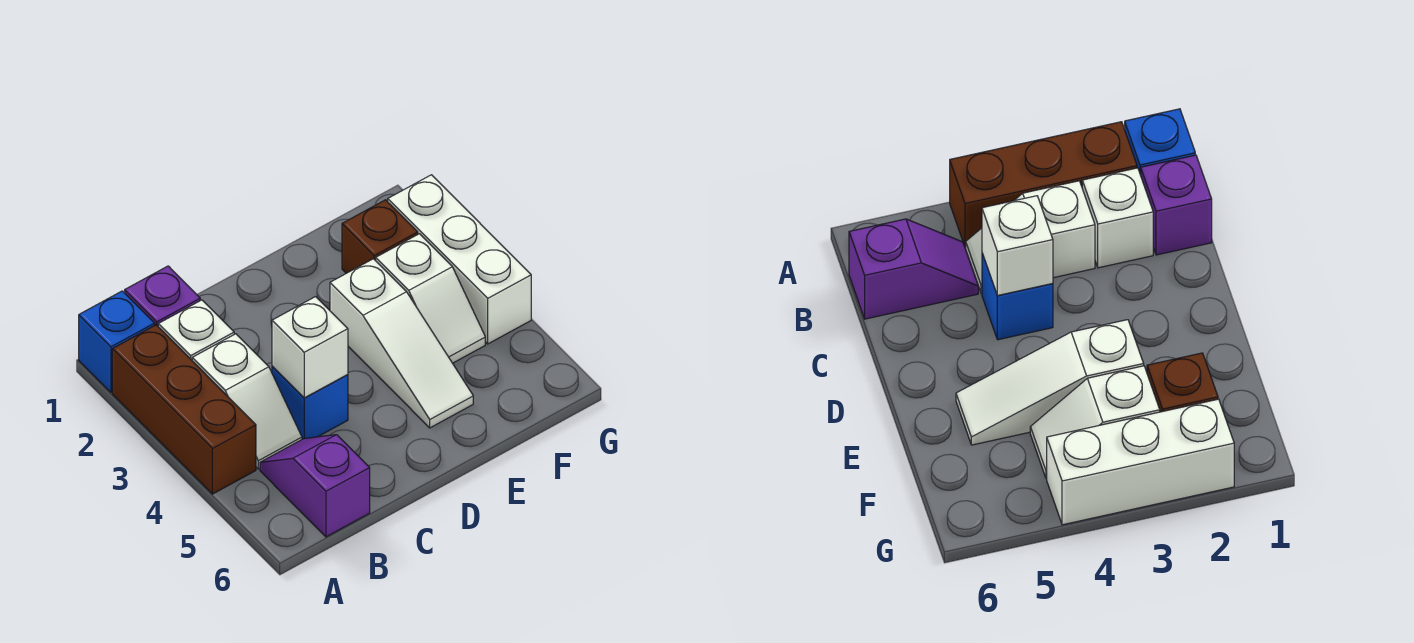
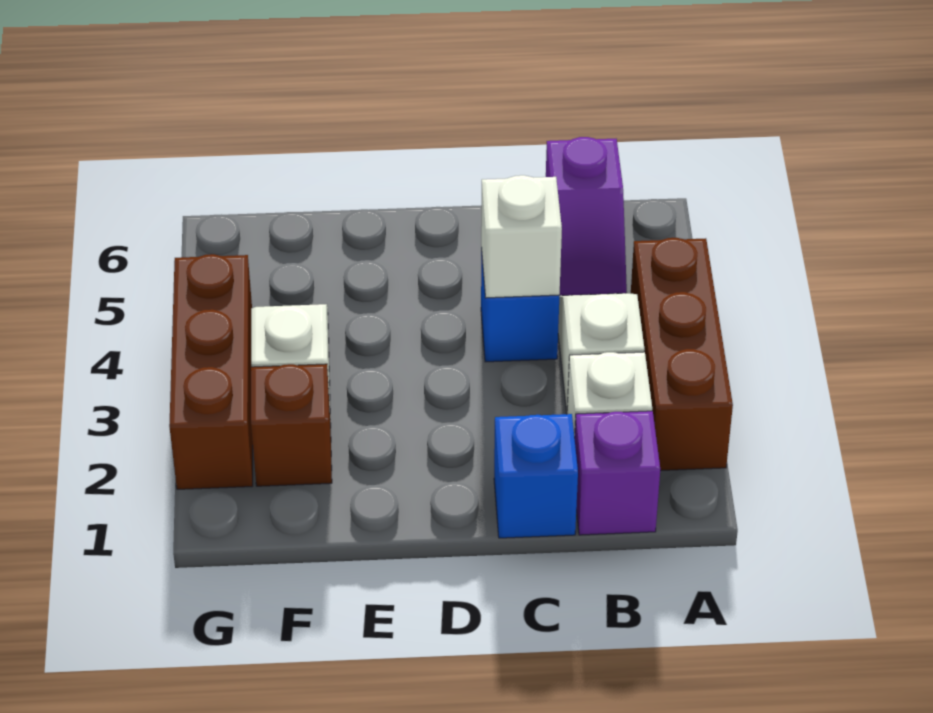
blue brick A1 level 1 -> blue brick C1 level 1
white slope E3:E5 level 1 top 3 -> none
white brick G2:G4 level 1 -> brown brick G2:G4 level 1

